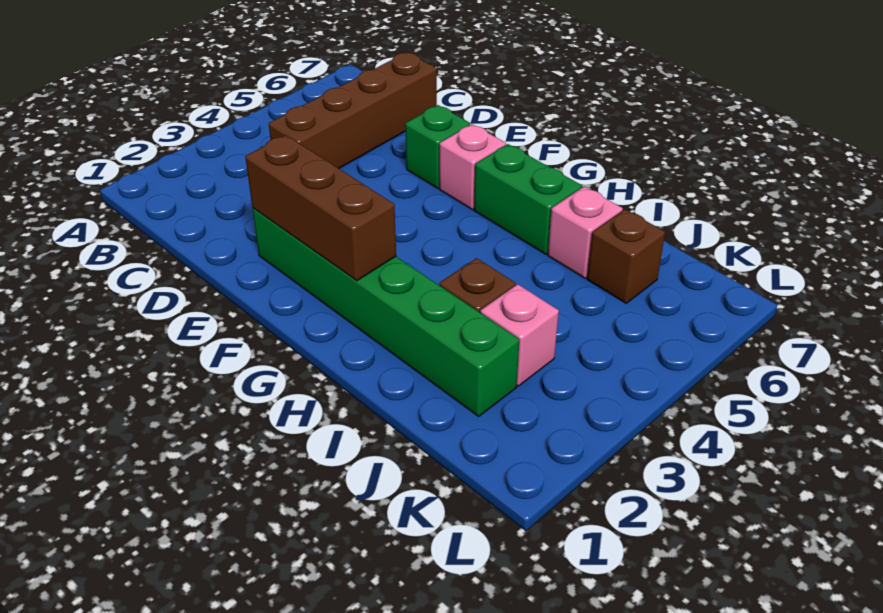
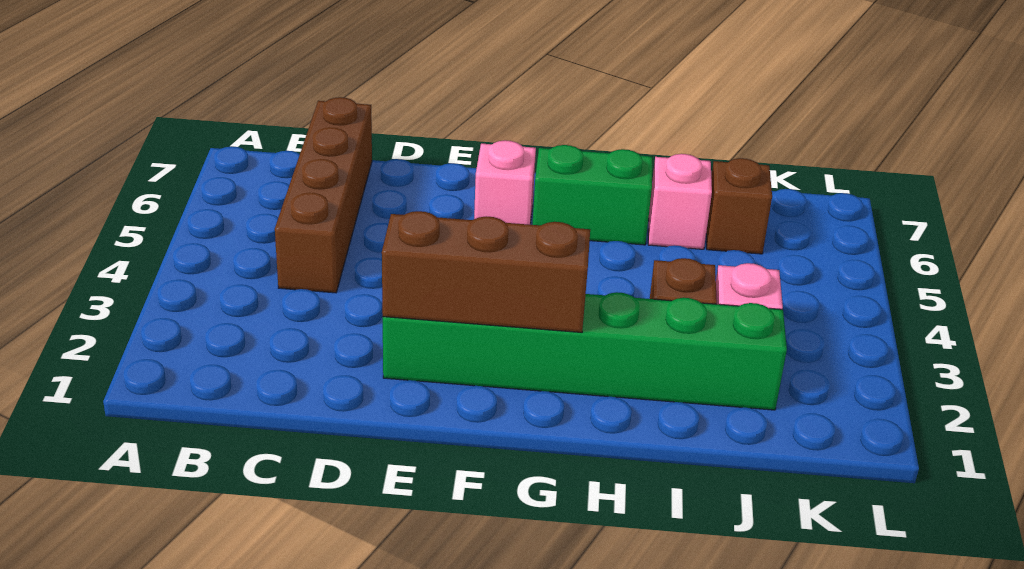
green brick E6 level 1 -> none

